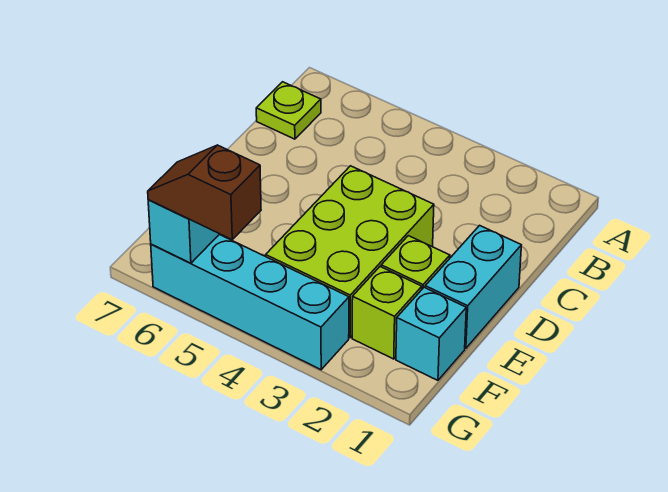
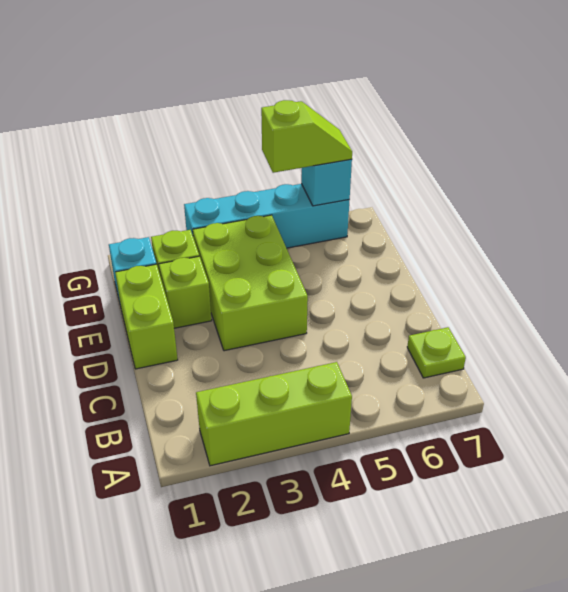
none -> lime brick A2:A4 level 1
cyan brick D1:E1 level 1 -> lime brick D1:E1 level 1
brown slope G5:G6 level 3 top 5 -> lime slope G5:G6 level 3 top 5

